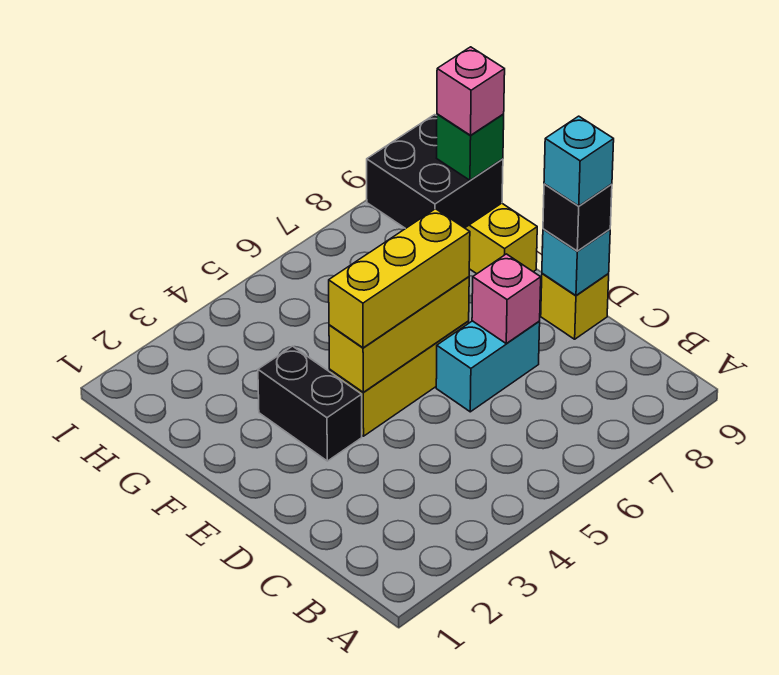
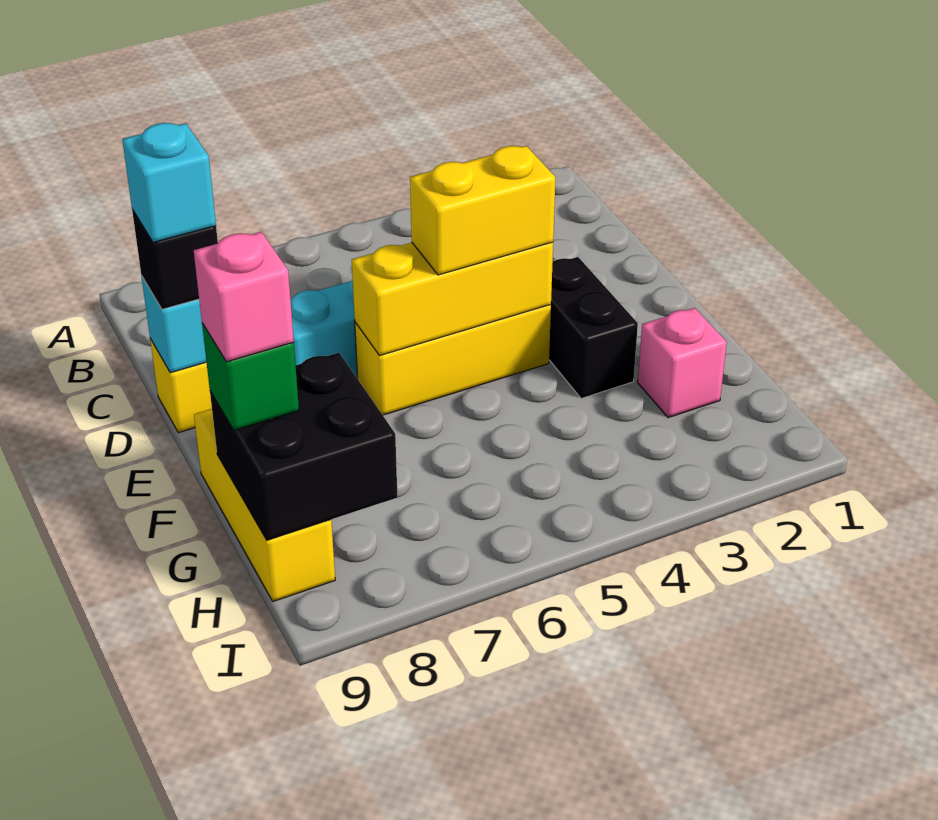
pink brick D7 level 2 -> pink brick G2 level 1
yellow brick E4:E6 level 3 -> yellow brick E4:E5 level 3

